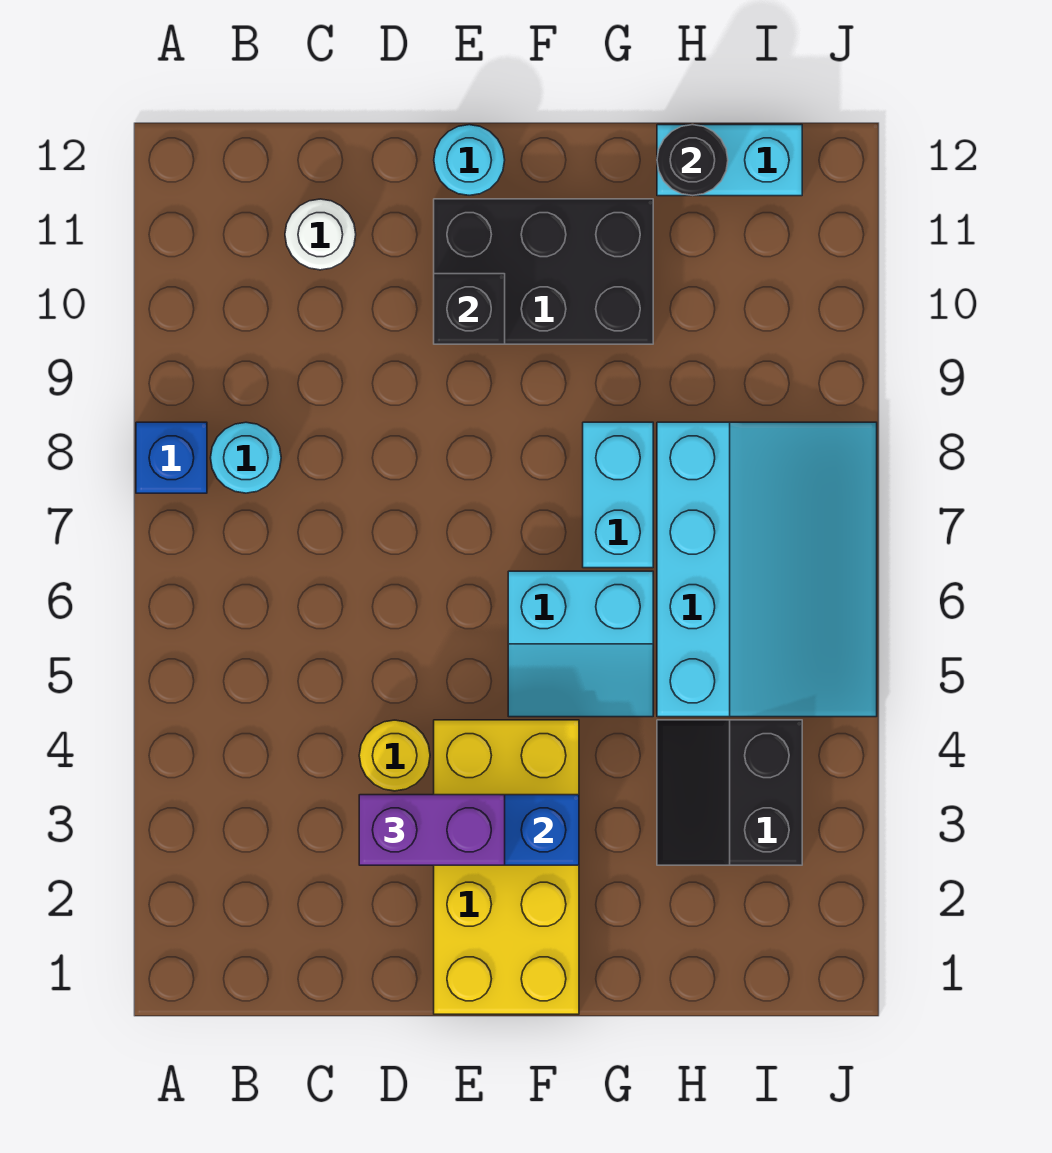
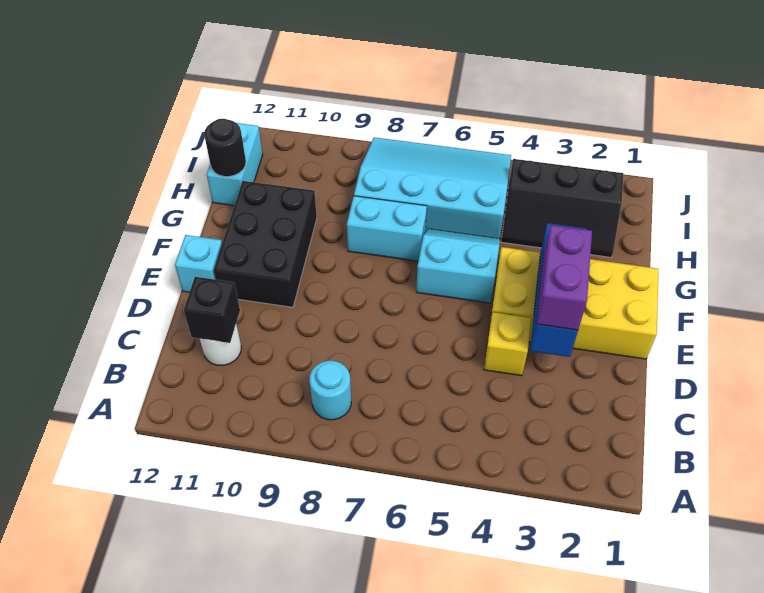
blue brick A8 level 1 -> none
yellow round brick D4 level 1 -> yellow brick D4 level 1
black brick E10 level 2 -> black brick C11 level 2
cyan round brick E12 level 1 -> cyan brick E12 level 1
cyan slope F5:G6 level 1 top 6 -> cyan slope F5:G6 level 1 top F
black slope H3:I4 level 1 top I -> black slope H2:I4 level 1 top I

